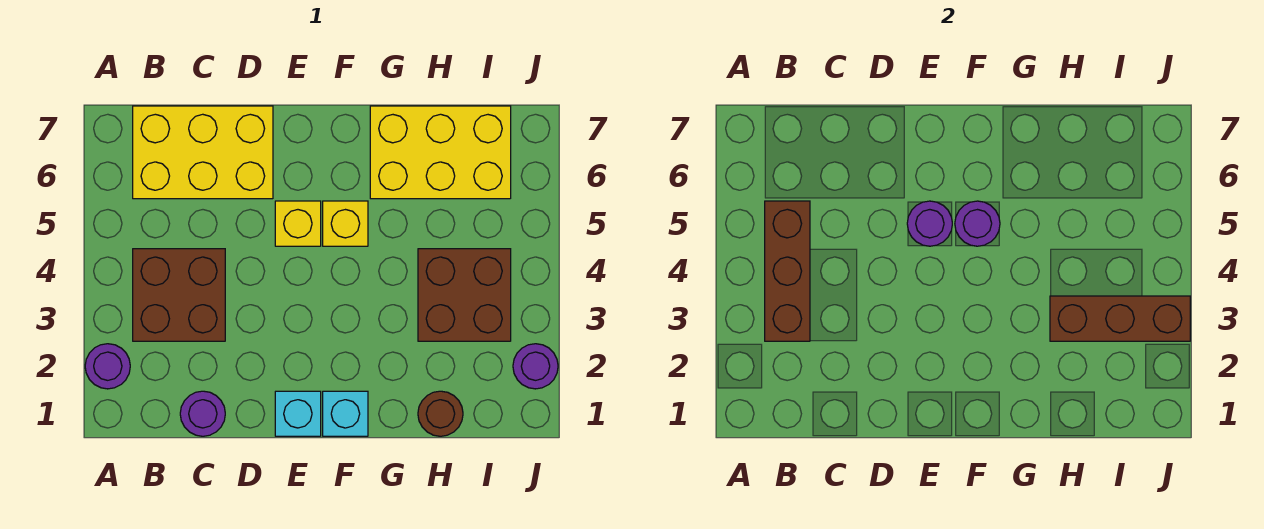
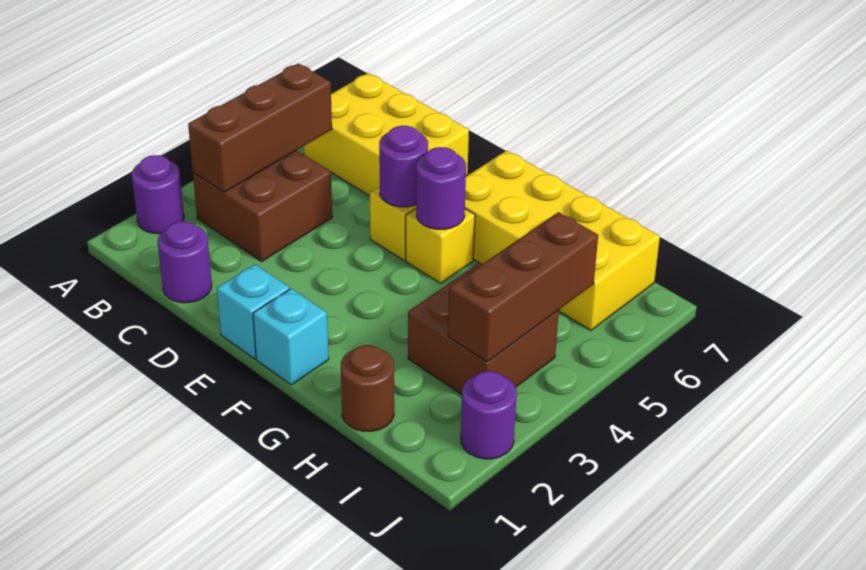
yellow brick G6:I7 level 1 -> yellow brick F6:I7 level 1
brown brick H3:J3 level 2 -> brown brick I3:I5 level 2

